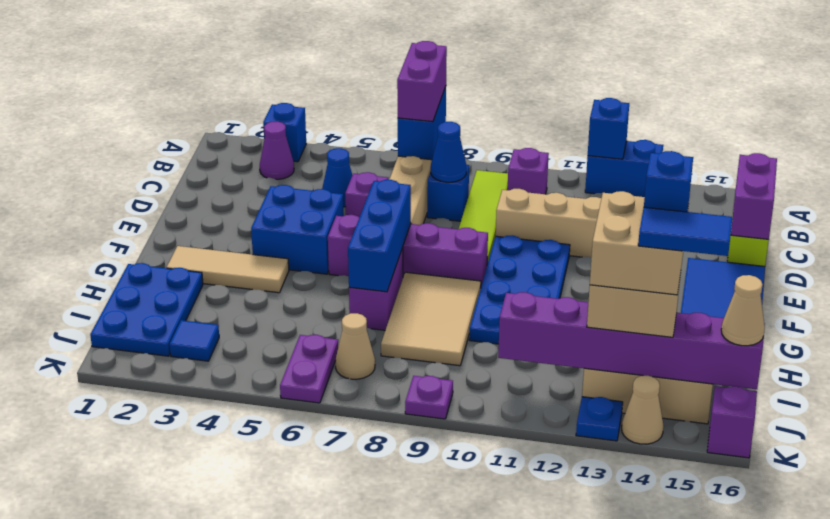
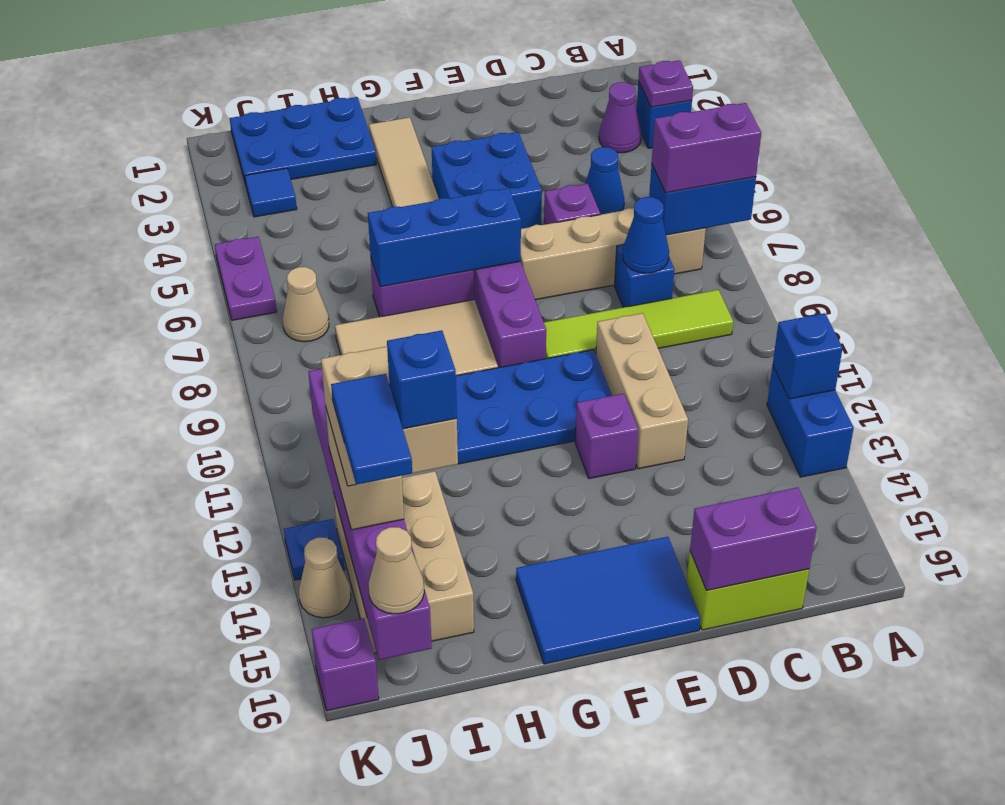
purple brick B10 level 1 -> purple brick E12 level 1
purple plate J6:K6 level 1 -> purple plate K5:K6 level 1
purple plate K9 level 1 -> purple plate A3 level 2

